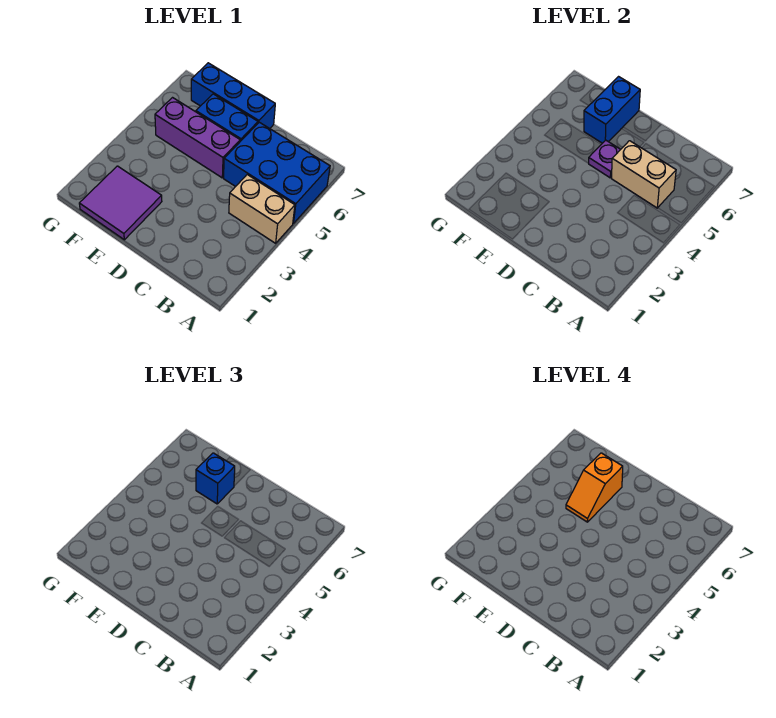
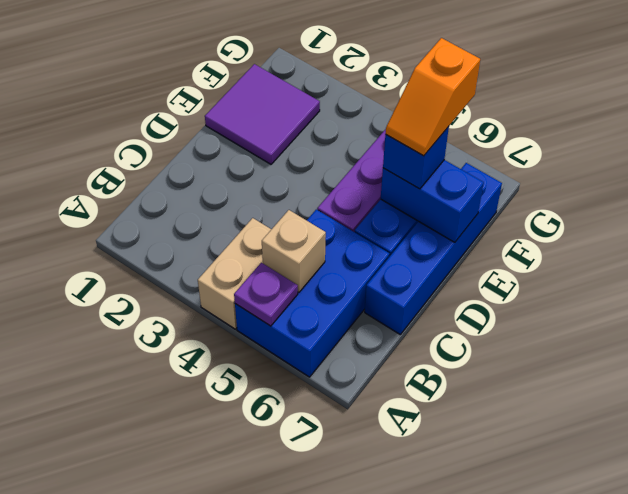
tan brick B5:C5 level 2 -> tan brick B5 level 2
purple plate D5 level 2 -> purple plate A5 level 2
blue brick D7:F7 level 1 -> blue brick C7:F7 level 1
orange slope E5:E6 level 4 top 6 -> orange slope E6:F6 level 4 top F

